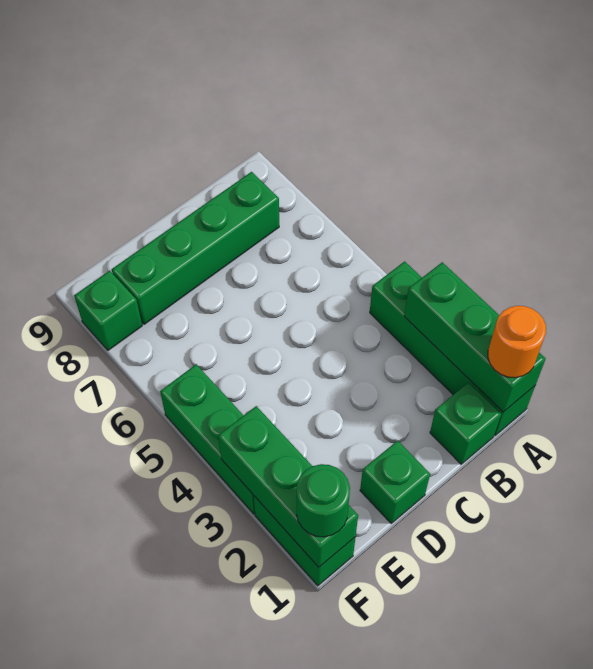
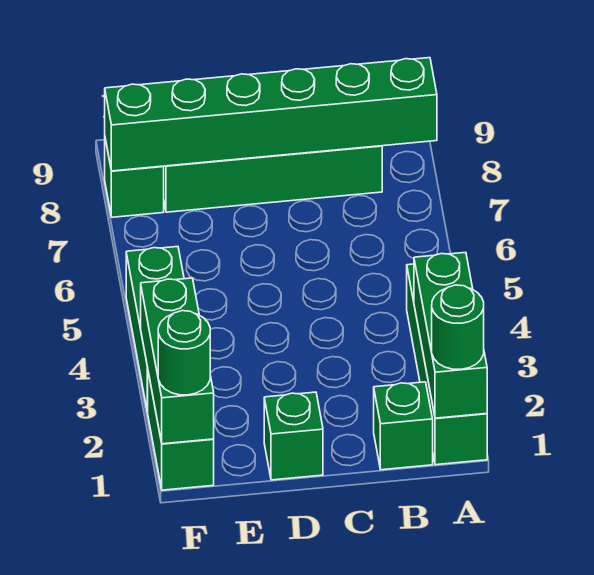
orange round brick A1 level 3 -> green round brick A1 level 3
none -> green brick A8:F8 level 2

